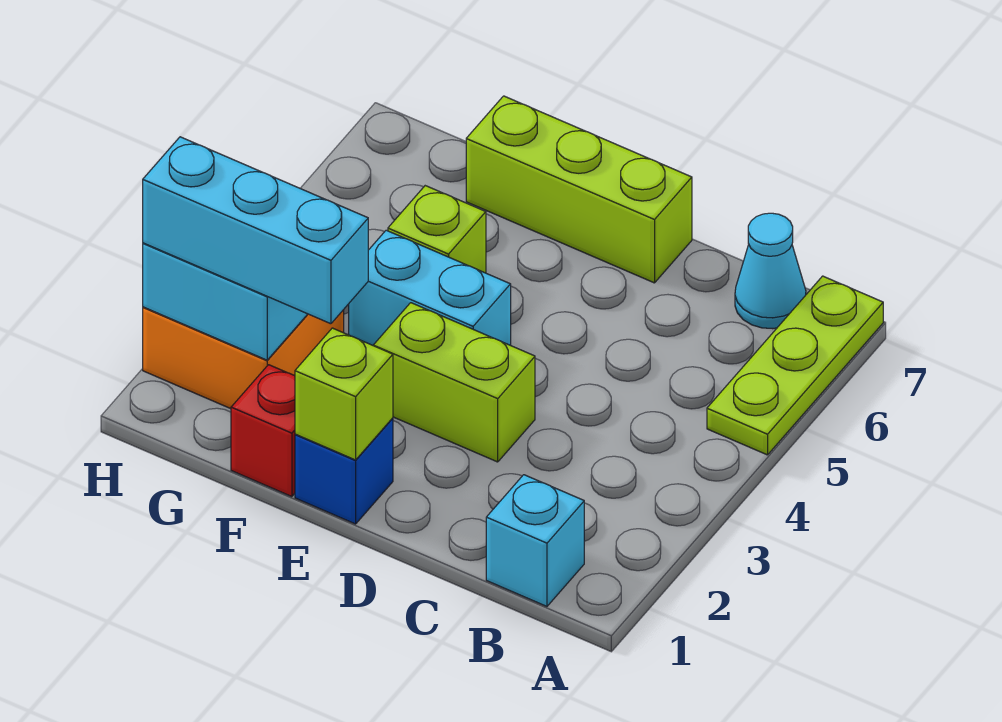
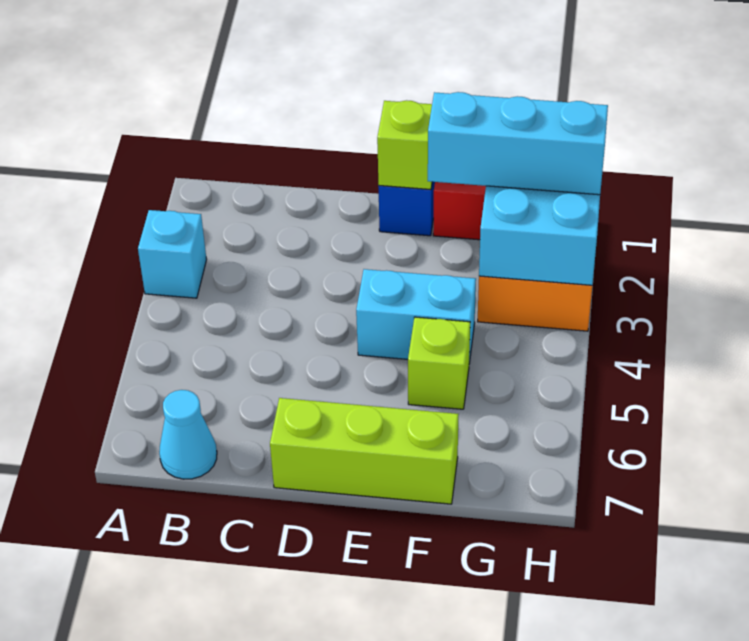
lime plate A5:A7 level 1 -> none
cyan brick B1 level 1 -> cyan brick A3 level 1
lime brick D3:E3 level 1 -> none

